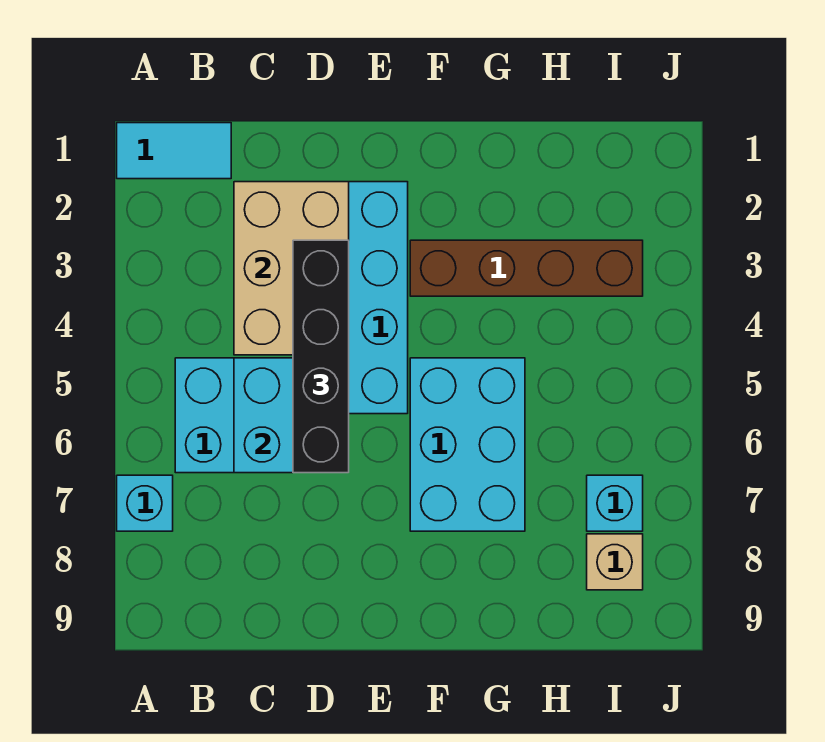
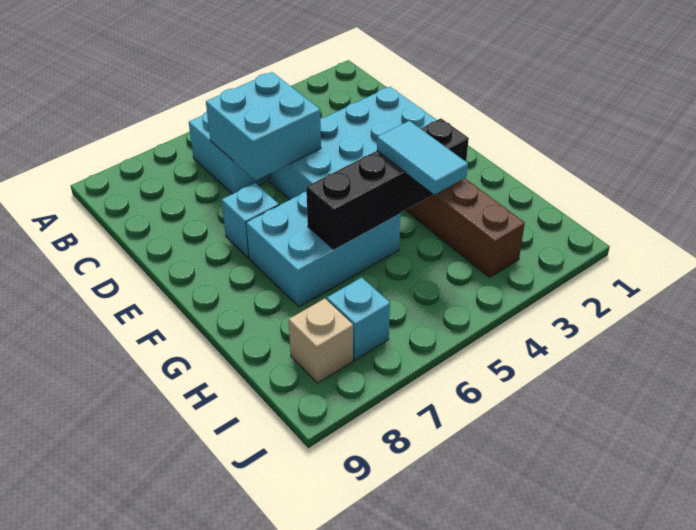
cyan tile A1:B1 level 1 -> cyan tile G4:H4 level 3
cyan brick A7 level 1 -> cyan brick E7 level 1
tan brick C2:D4 level 2 -> none
black brick D3:D6 level 3 -> black brick G3:G6 level 2

